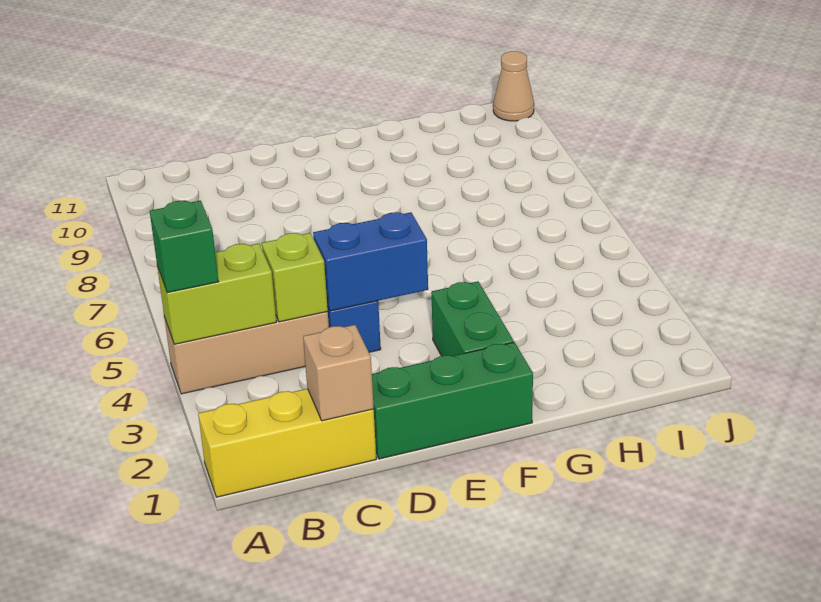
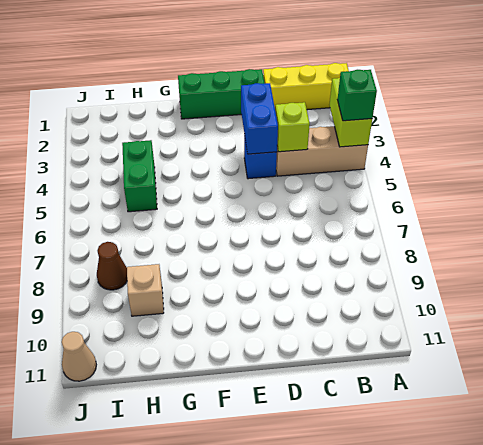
lime brick A4:B4 level 2 -> lime brick A3:A4 level 2
tan brick C1 level 2 -> tan brick H9 level 1
blue brick D4:E4 level 2 -> blue brick D3:D4 level 2
green brick F2:F3 level 1 -> green brick H4:H5 level 1
none -> brown cone I8 level 1

